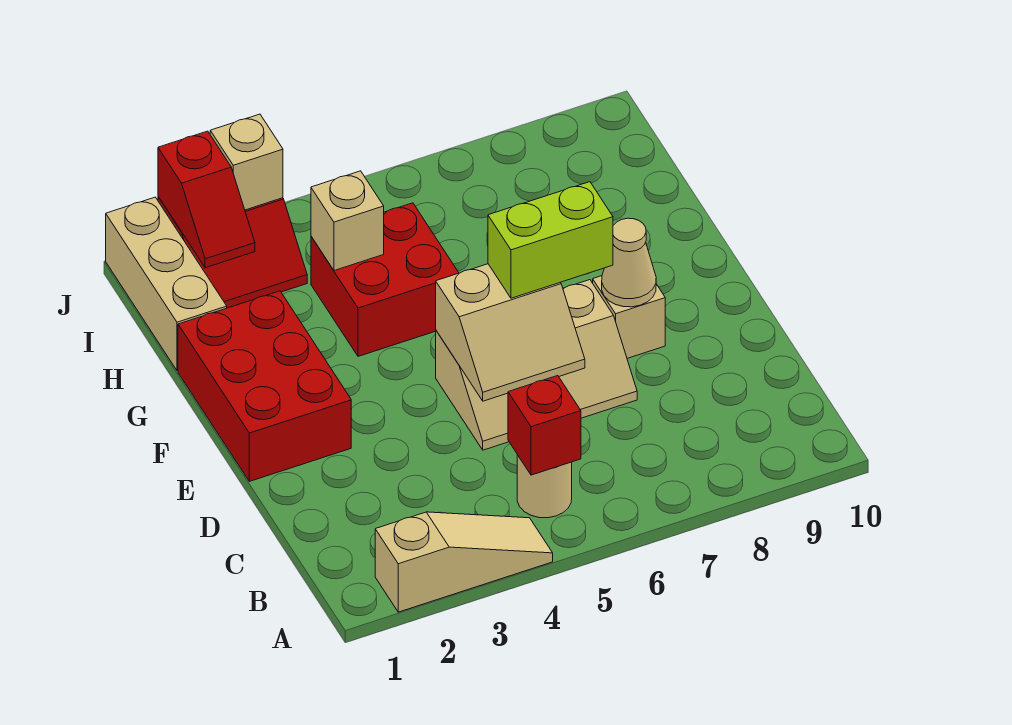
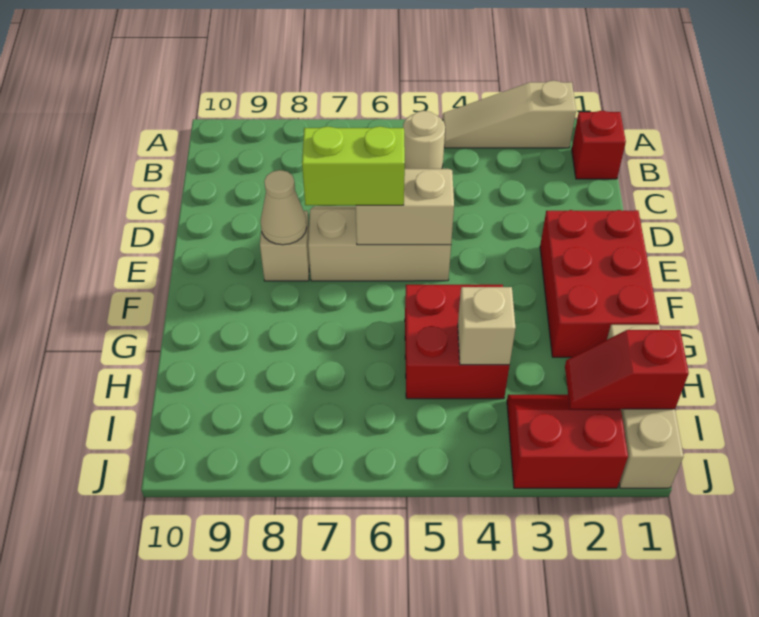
red brick B5 level 2 -> red brick B1 level 1
red slope I2:J2 level 2 top J -> red slope I1:I2 level 2 top 1
tan brick J3 level 2 -> none

